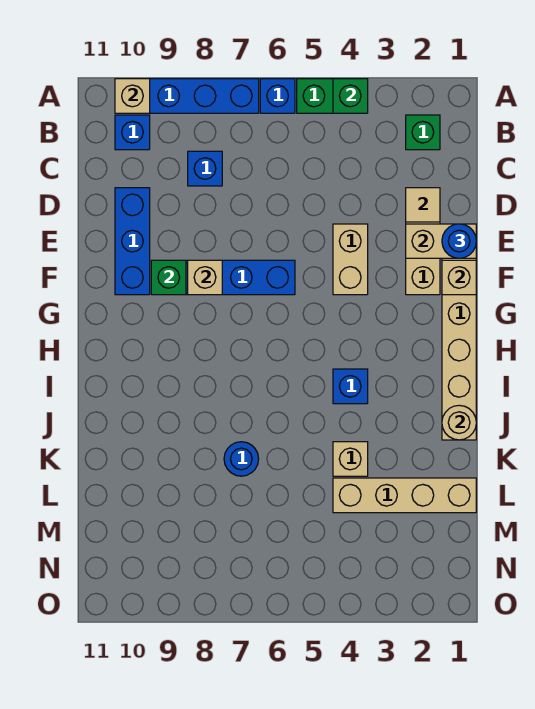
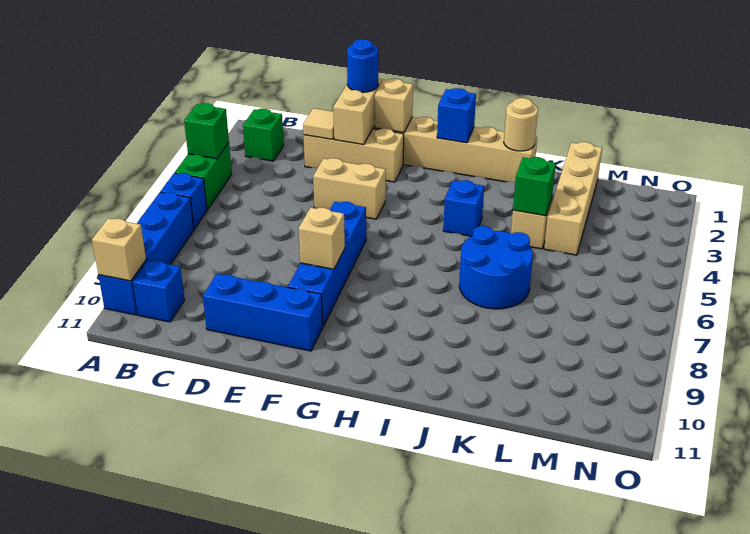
blue brick C8 level 1 -> blue brick H1 level 2
green brick F9 level 2 -> green brick K4 level 2
blue round brick K7 level 1 -> blue round brick J6:K7 level 1

